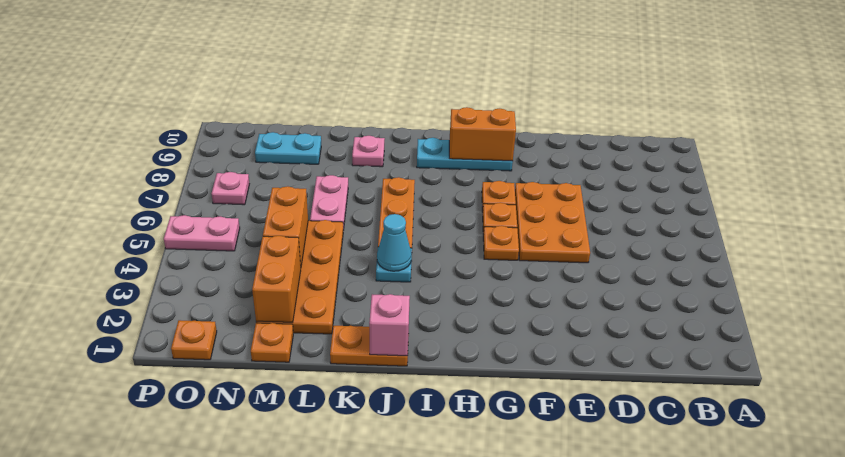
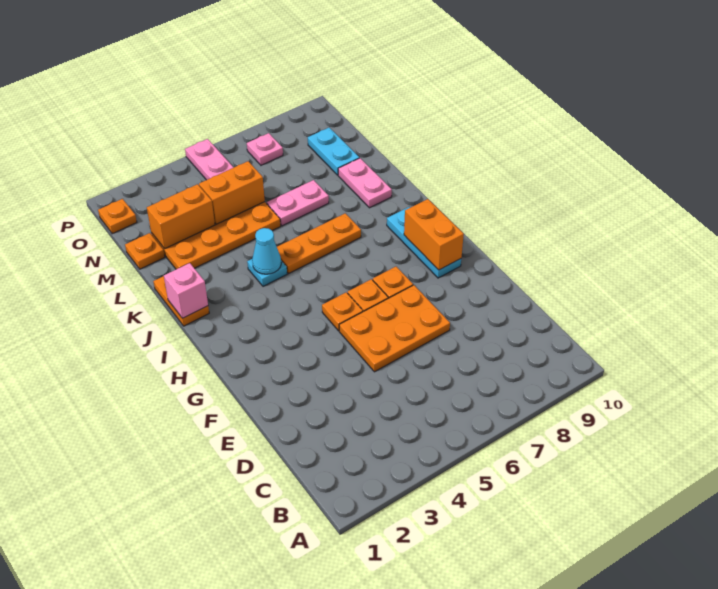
pink plate K9 level 1 -> pink plate K9:L9 level 1

